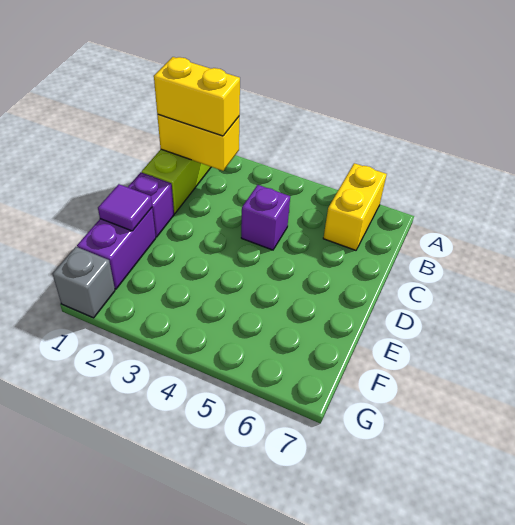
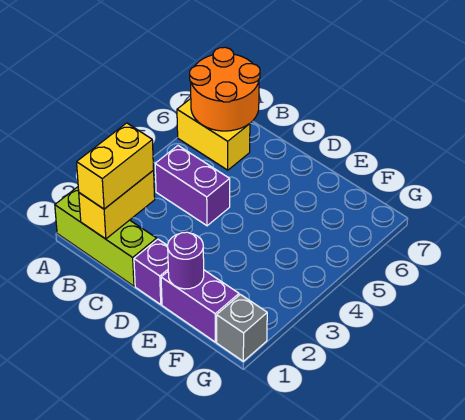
none -> orange round brick A6:B7 level 2
purple brick C4 level 1 -> purple brick B4:C4 level 1
purple tile E1 level 2 -> purple round brick E1 level 2

